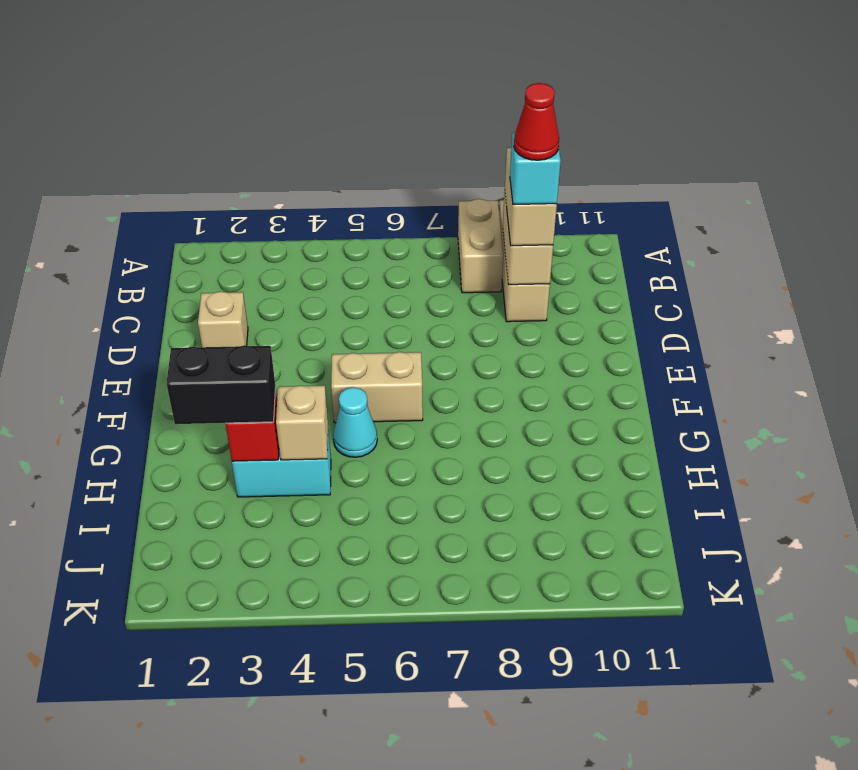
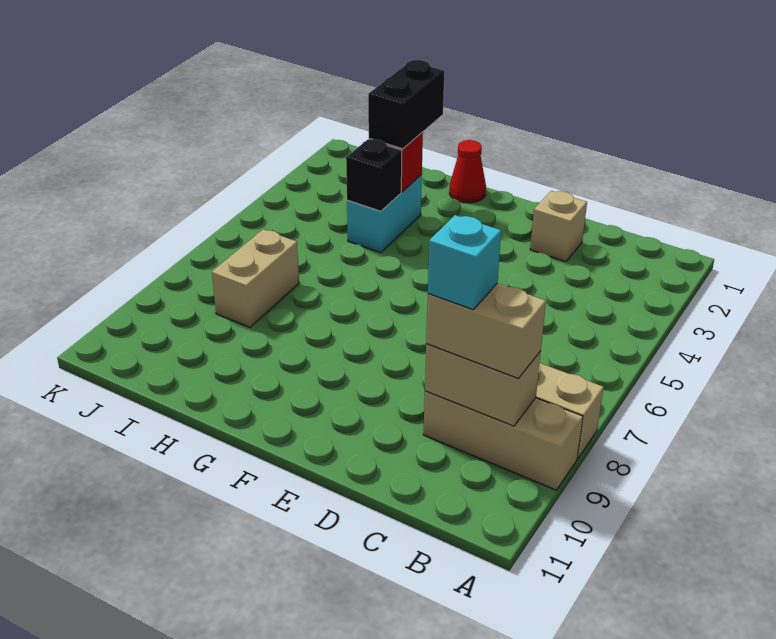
red cone C9 level 5 -> red cone G1 level 1
tan brick F5:F6 level 1 -> tan brick I7:I8 level 1
cyan cone G5 level 1 -> none
tan brick H4 level 2 -> black brick H4 level 2

